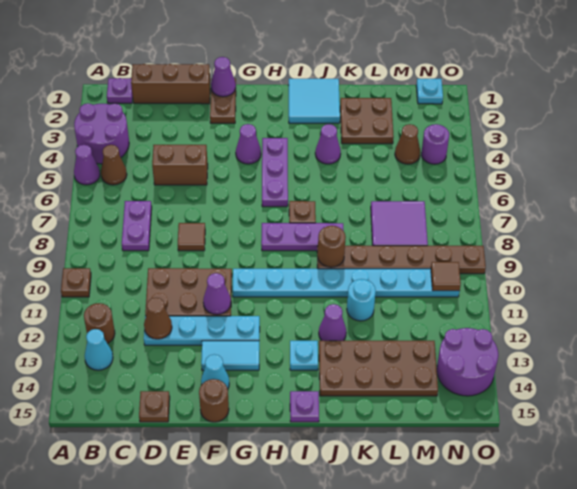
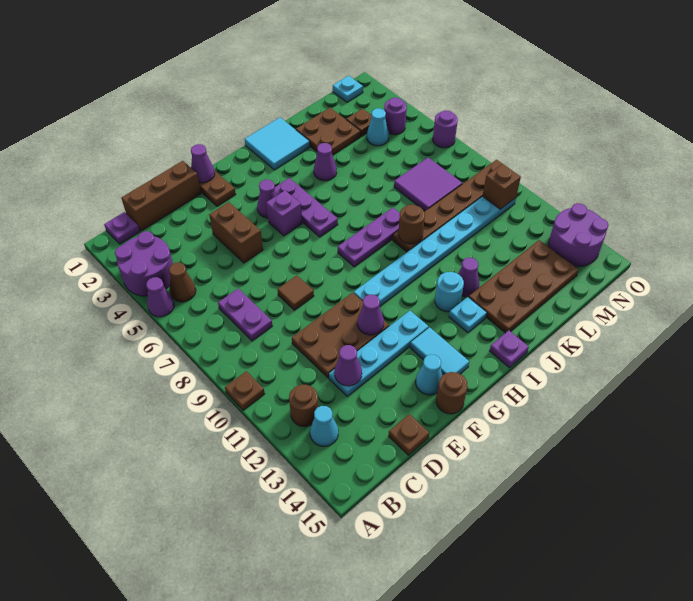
brown brick D5:E5 level 1 -> brown brick E4:E5 level 1
brown cone D12 level 2 -> purple cone D12 level 2
cyan tile F13:G13 level 1 -> cyan tile G13:G14 level 1
none -> purple brick G5 level 1
brown plate I7 level 1 -> brown plate M3 level 1
cyan round brick K11 level 1 -> cyan round brick I12 level 1
brown cone M4 level 1 -> cyan cone M4 level 1
brown tile N10 level 2 -> brown brick N10 level 2
none -> purple round brick O6 level 1

